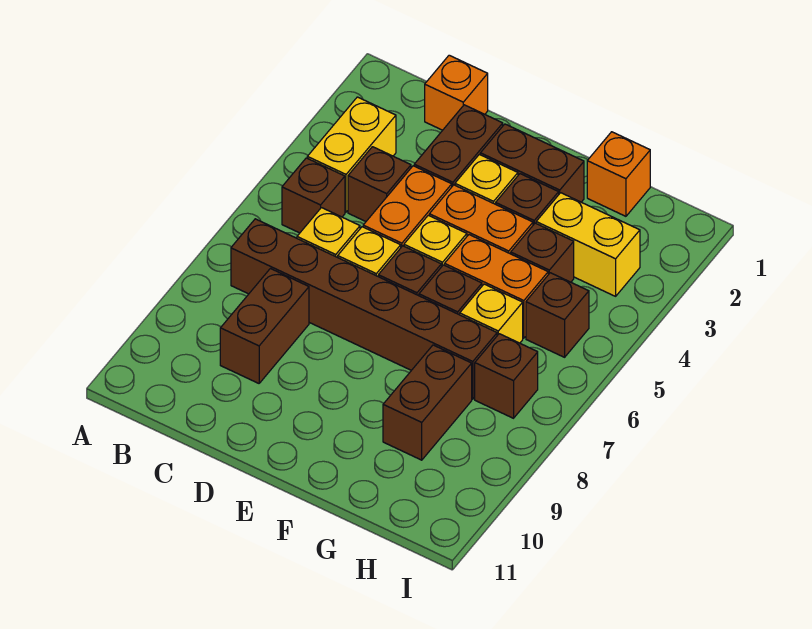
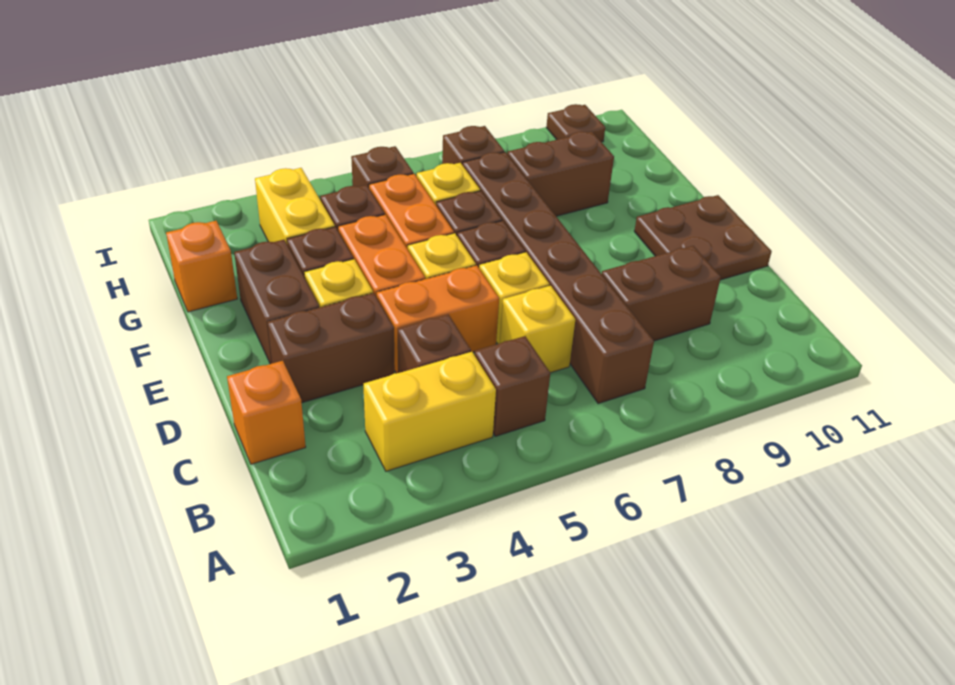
none -> brown plate D10:E11 level 1
none -> brown plate I10 level 1

